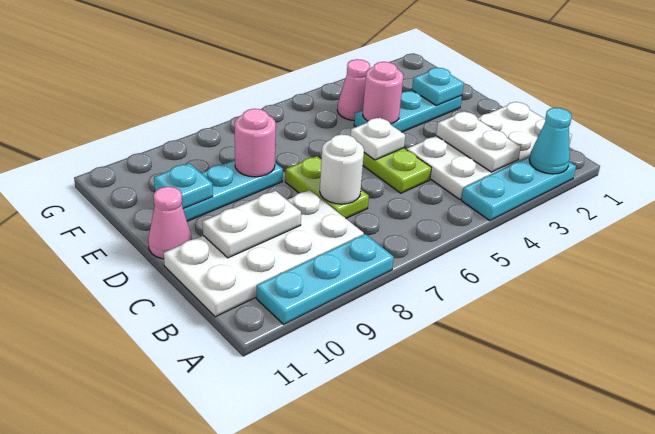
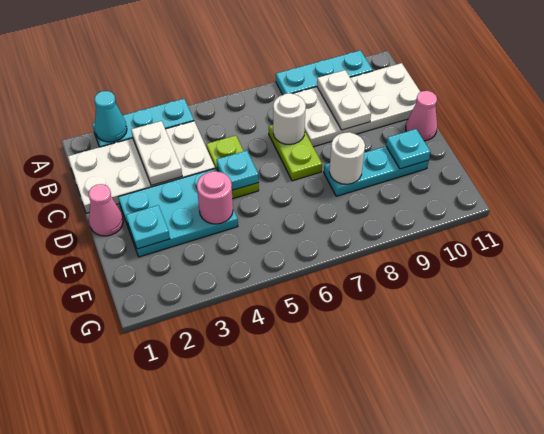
white plate C9:C10 level 2 -> white plate B9:C9 level 2
white plate D5 level 2 -> cyan plate D5 level 2
cyan plate E2:E4 level 1 -> cyan plate D2:E4 level 1
pink round brick E8 level 2 -> white round brick E8 level 2
pink cone F4 level 1 -> pink cone D1 level 1

